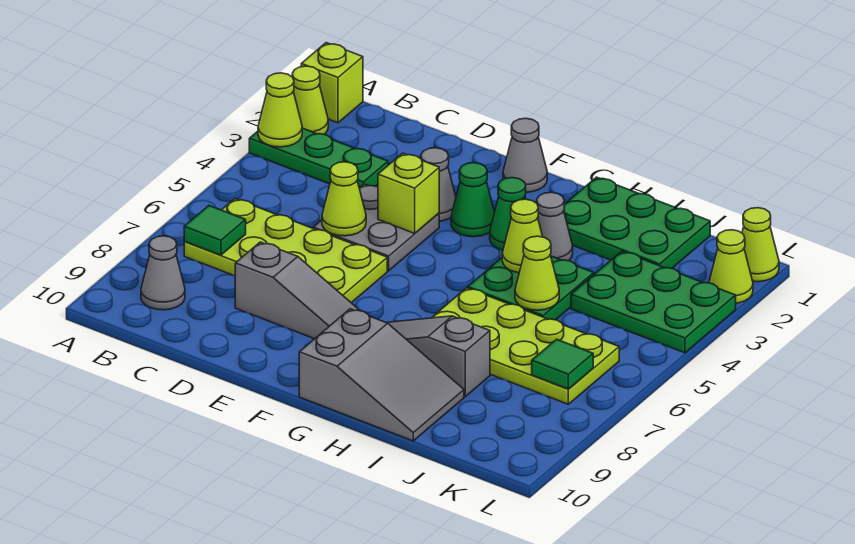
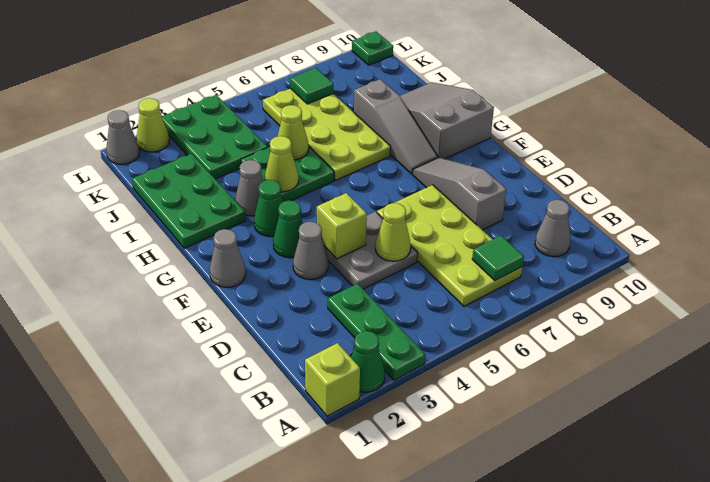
lime cone A2 level 1 -> green cone A2 level 1
lime cone A3 level 2 -> none
lime cone L1 level 1 -> grey cone L1 level 1
none -> green plate L10 level 1

